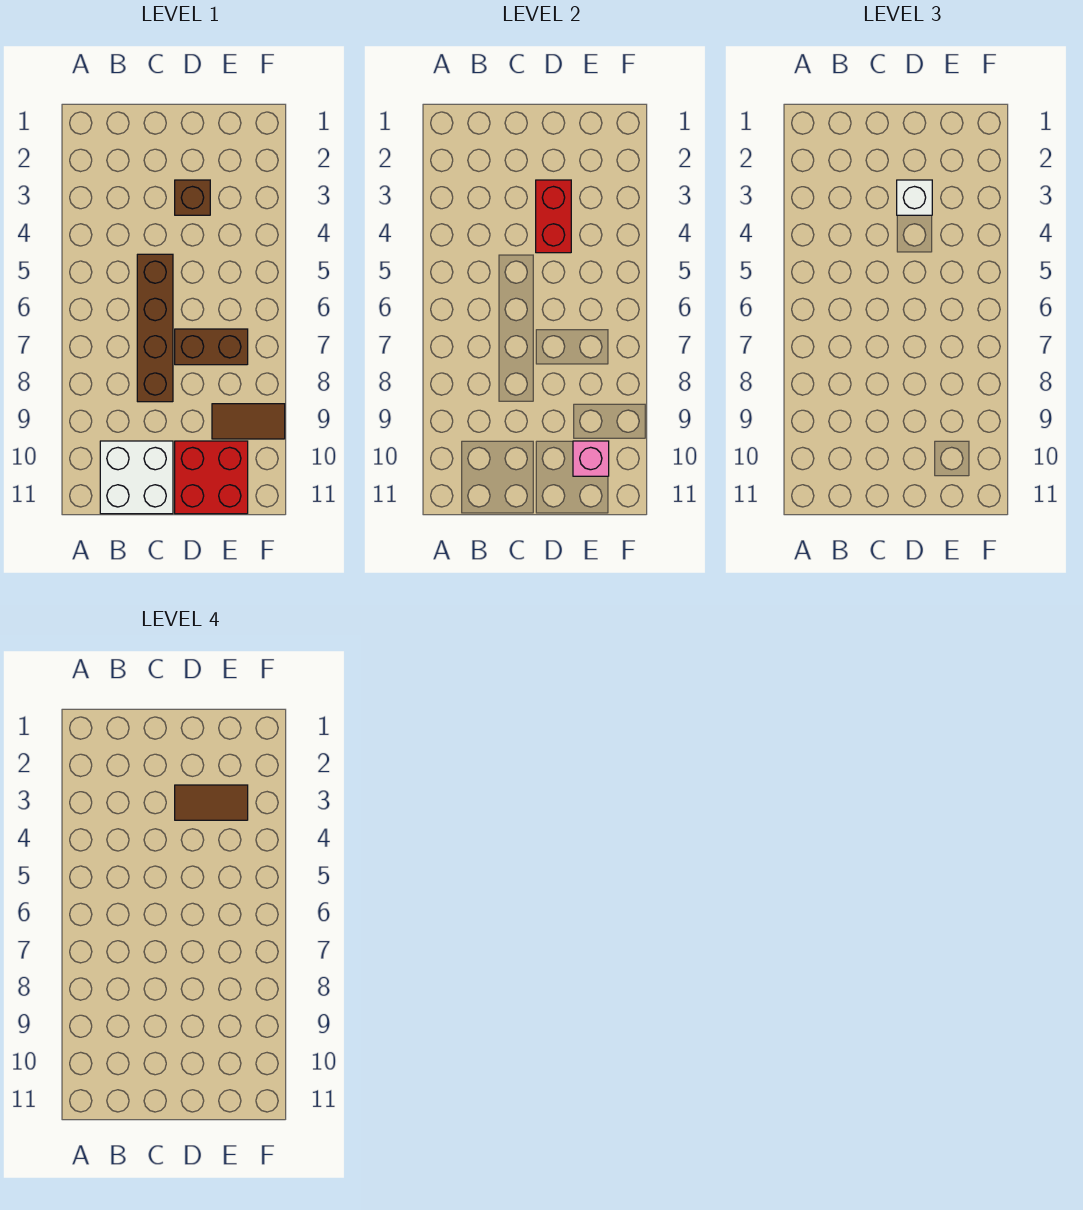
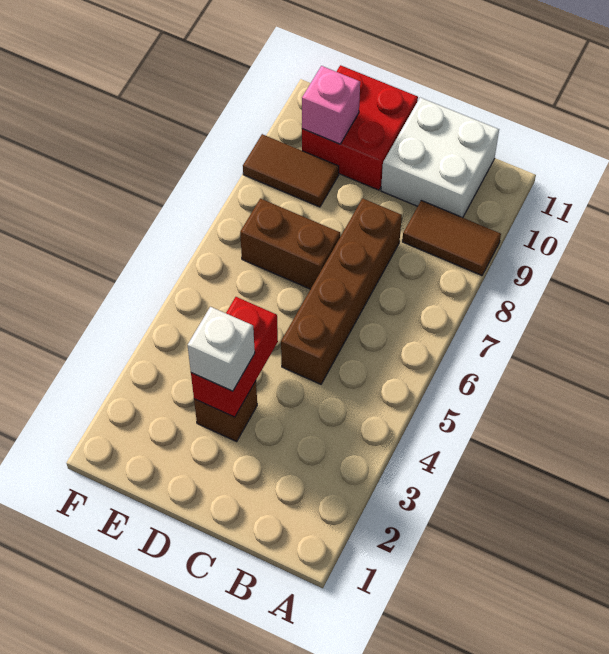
brown tile D3:E3 level 4 -> brown tile A9:B9 level 1

